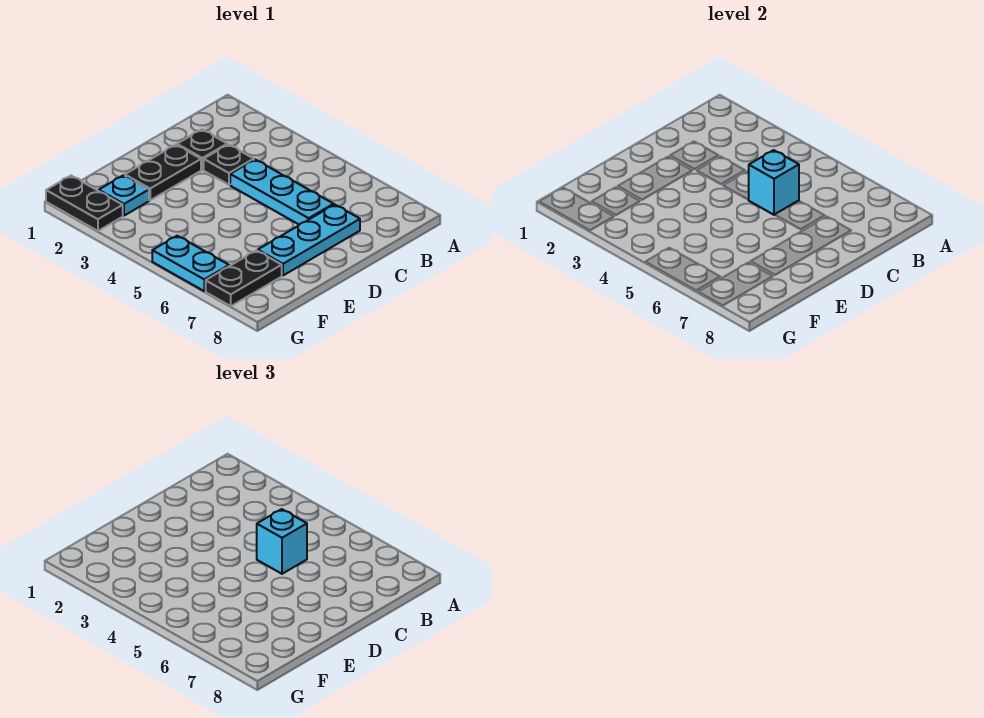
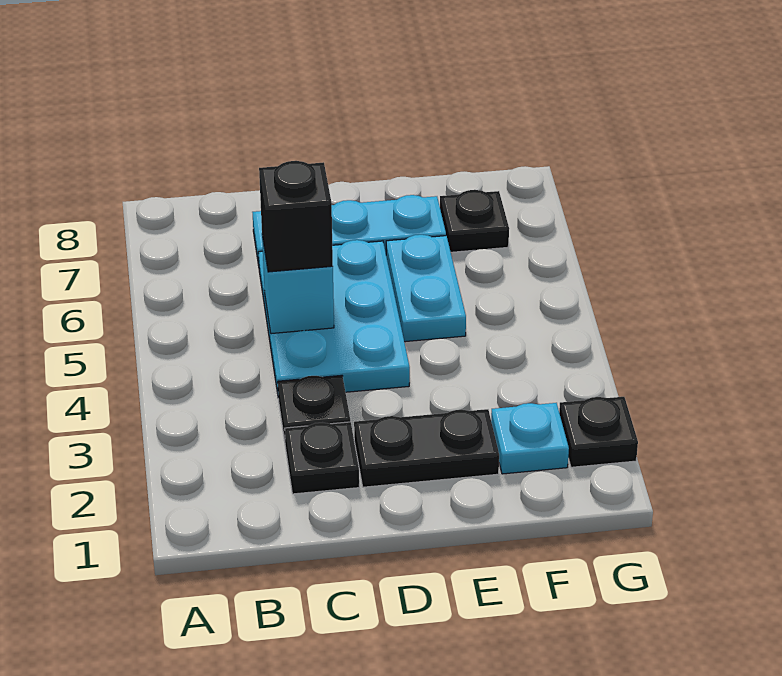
cyan plate C4:C6 level 1 -> cyan plate C4:D6 level 1
cyan brick C5 level 3 -> black brick C5 level 3
black plate F7:G7 level 1 -> black plate F7 level 1
black plate G1:G2 level 1 -> black plate G2 level 1
cyan plate G5:G6 level 1 -> cyan plate E5:E6 level 1

